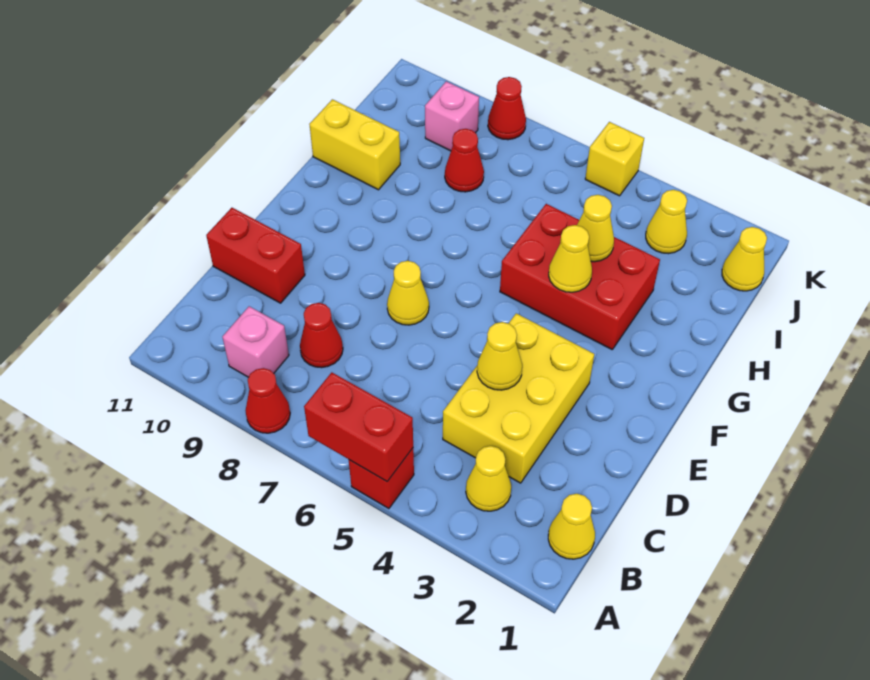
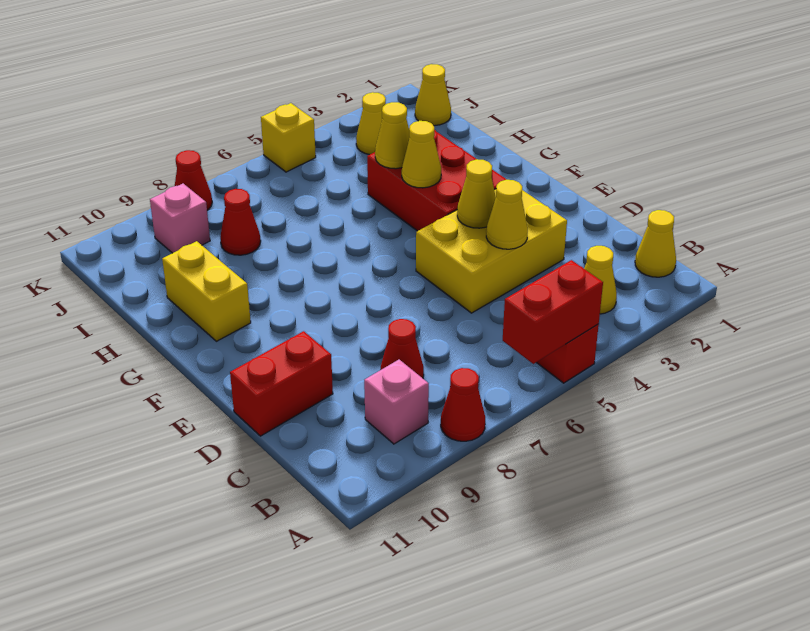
yellow brick C3:E4 level 1 -> yellow brick D3:E5 level 1
yellow cone E7 level 1 -> yellow cone E4 level 2
red brick G3:H5 level 1 -> red brick F3:H4 level 1
yellow brick H10:H11 level 1 -> yellow brick G10:H10 level 1

